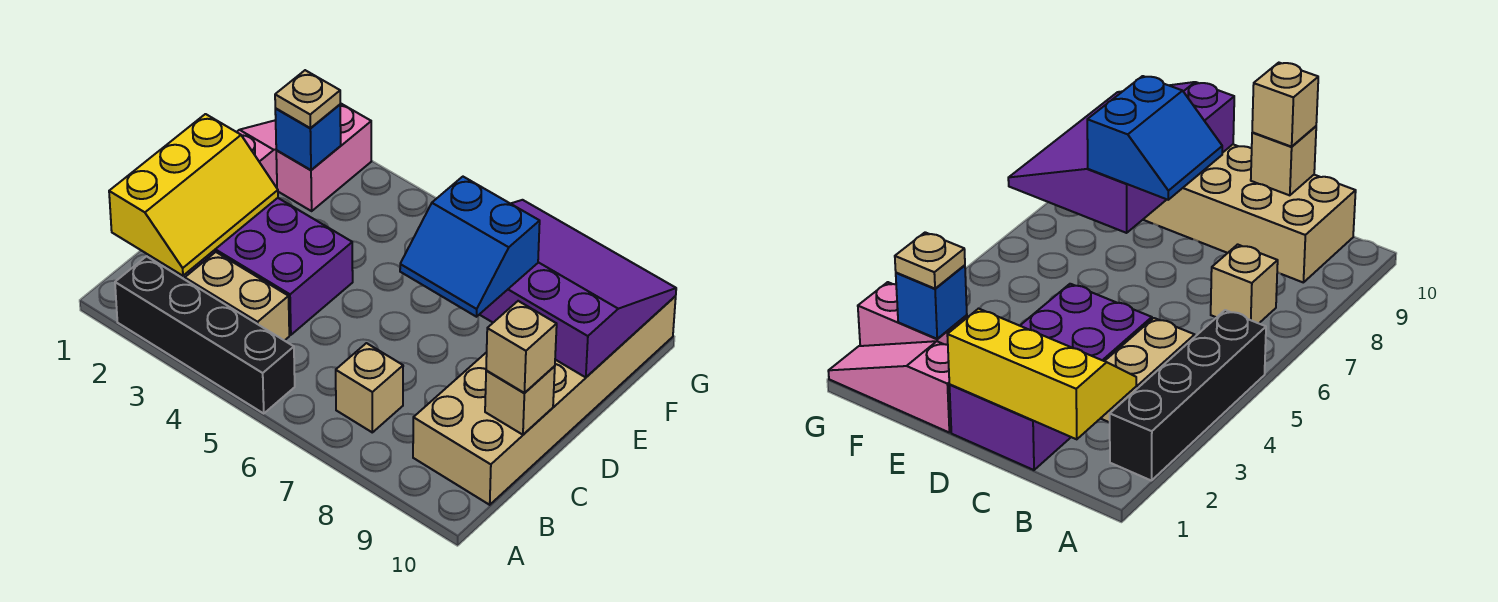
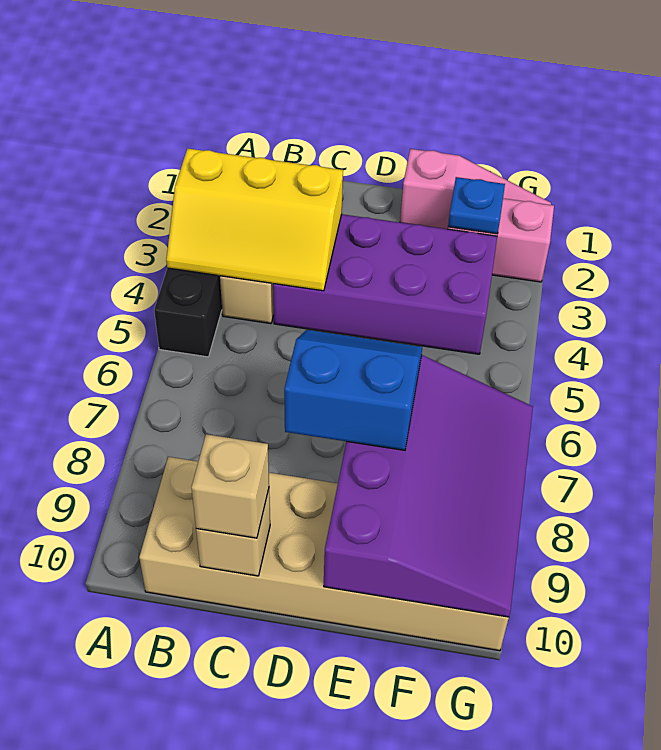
yellow slope B1:D2 level 2 top 1 -> yellow slope A3:C4 level 2 top 3
tan brick B7 level 1 -> none
purple brick C1:D4 level 1 -> purple brick C3:F4 level 1
blue slope D7:E8 level 3 top E -> blue slope D7:E8 level 3 top 8
blue brick F2 level 2 -> blue plate F2 level 2
tan plate F2 level 3 -> none

